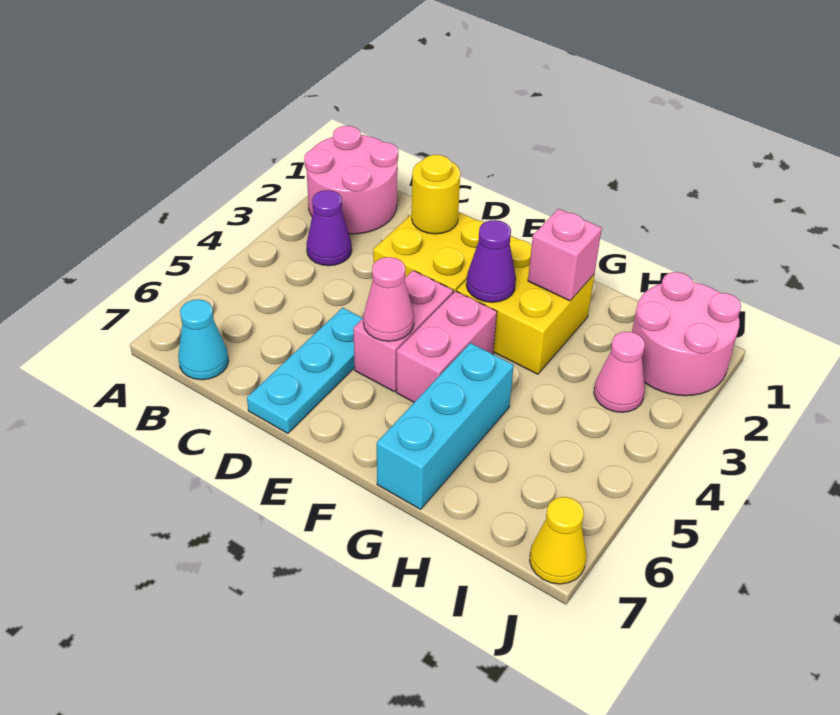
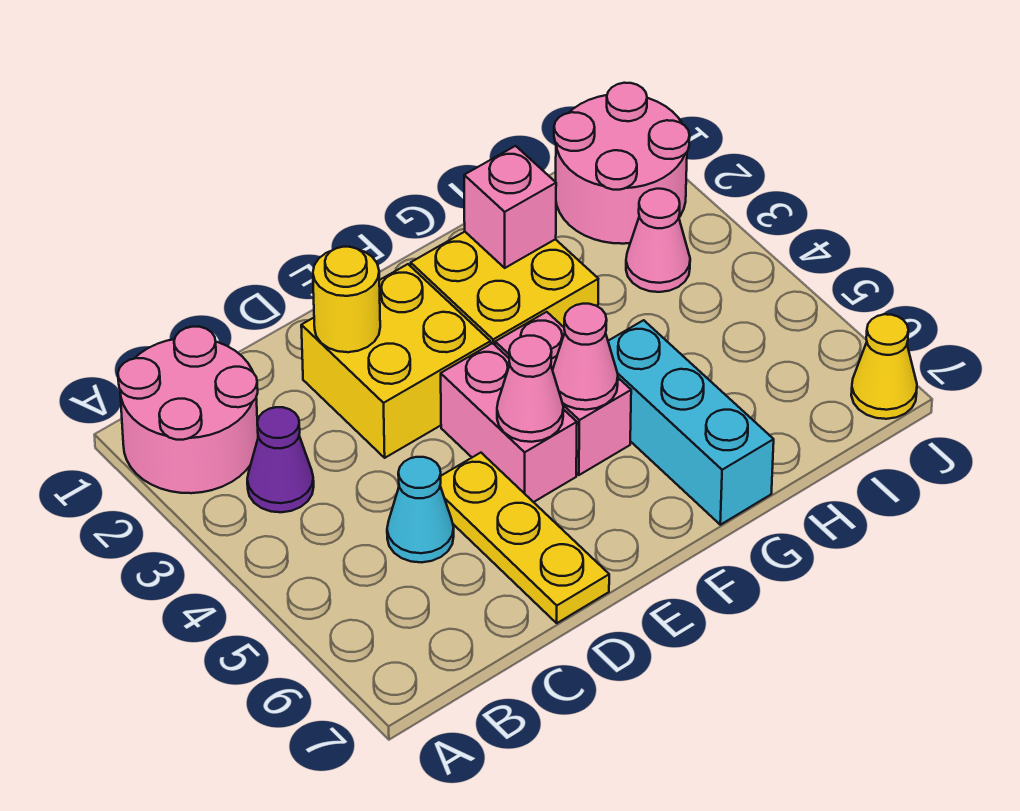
cyan cone B7 level 1 -> cyan cone C5 level 1
cyan plate D5:D7 level 1 -> yellow plate D5:D7 level 1
purple cone F3 level 2 -> none
none -> pink cone F5 level 2

